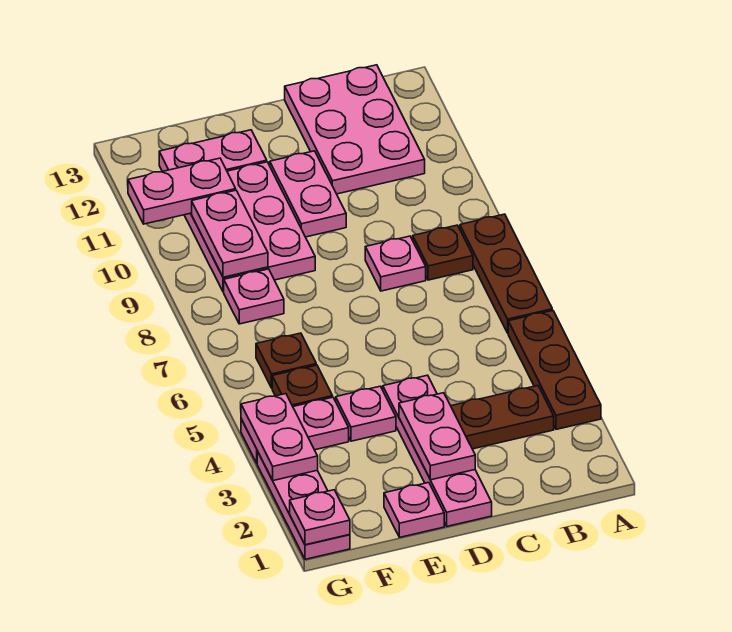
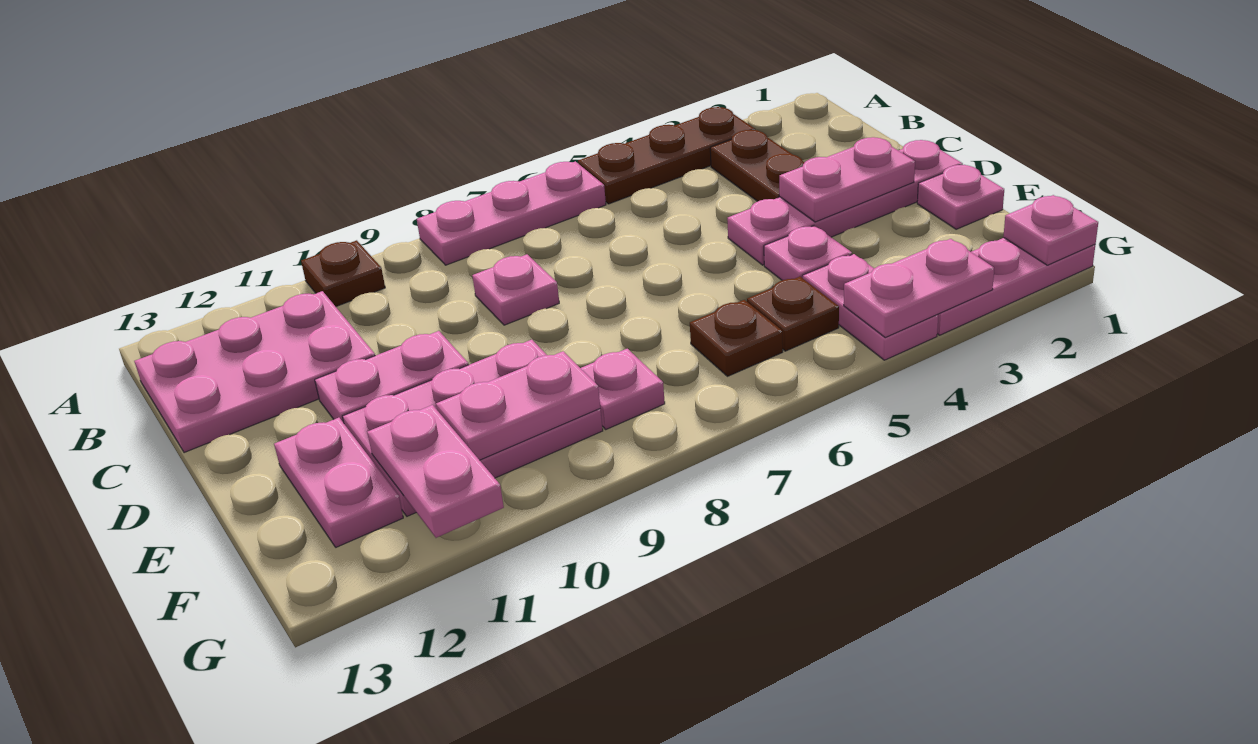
brown plate A6:A8 level 1 -> pink plate A6:A8 level 1
brown plate B8 level 1 -> brown plate A10 level 1

